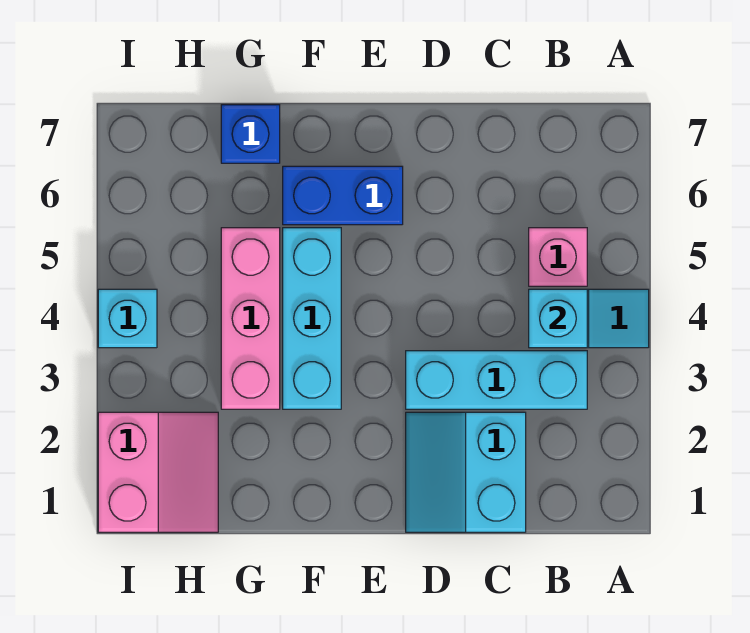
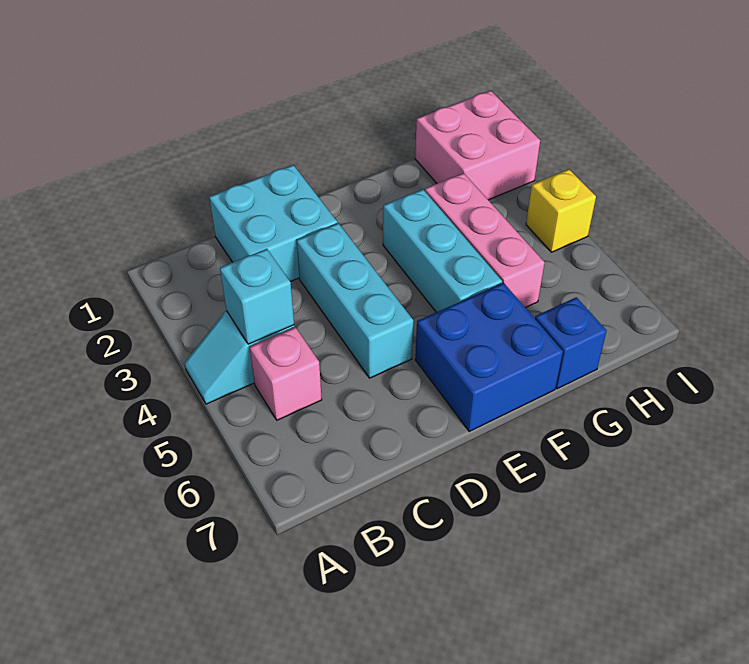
cyan brick B3:D3 level 1 -> cyan brick D3:D5 level 1
cyan slope C1:D2 level 1 top C -> cyan brick C1:D2 level 1
blue brick E6:F6 level 1 -> blue brick E6:F7 level 1
pink slope H1:I2 level 1 top I -> pink brick H1:I2 level 1
cyan brick I4 level 1 -> yellow brick I4 level 1

